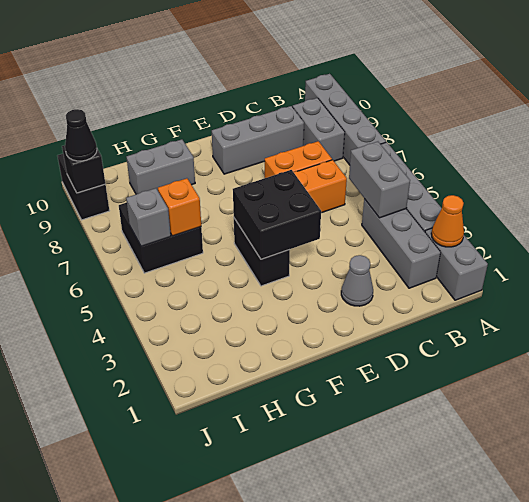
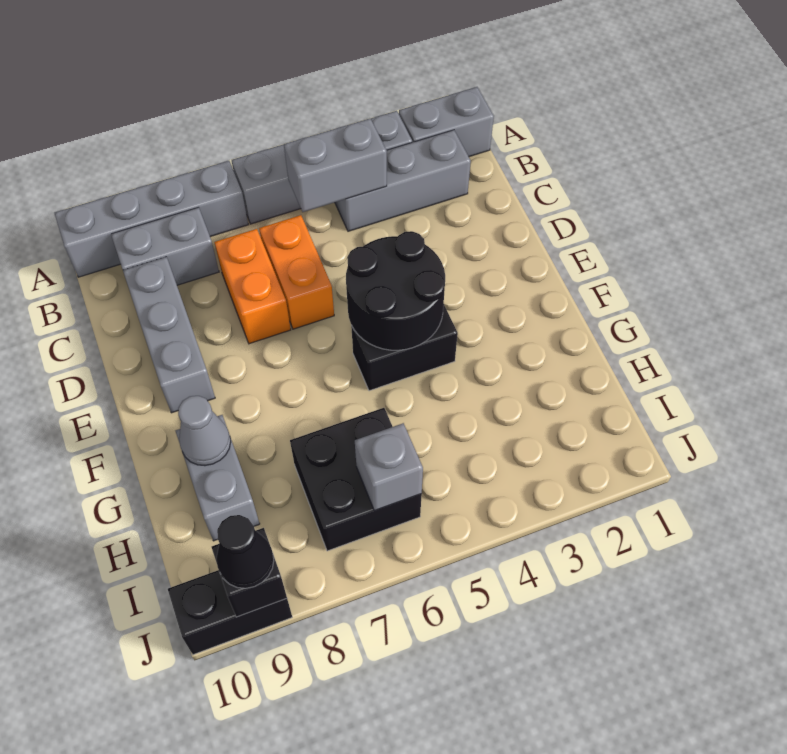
orange cone A2 level 2 -> none
grey cone D2 level 1 -> grey cone G9 level 2
black brick E4:F5 level 2 -> black round brick E4:F5 level 2
orange brick H6 level 2 -> none

